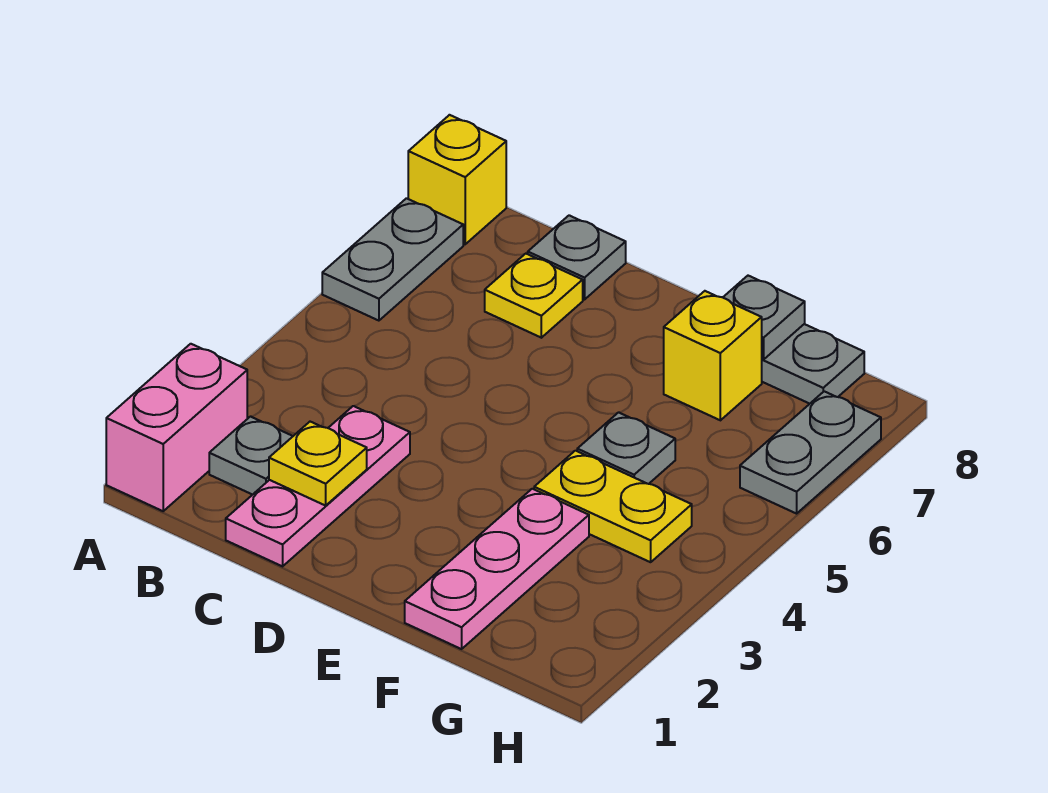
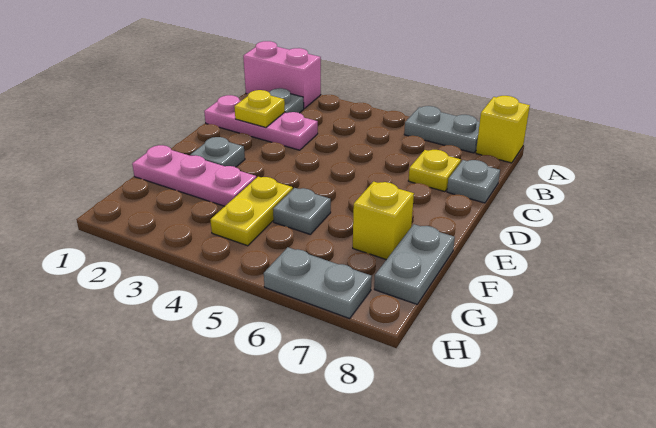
grey plate F8 level 2 -> grey plate E2 level 1

